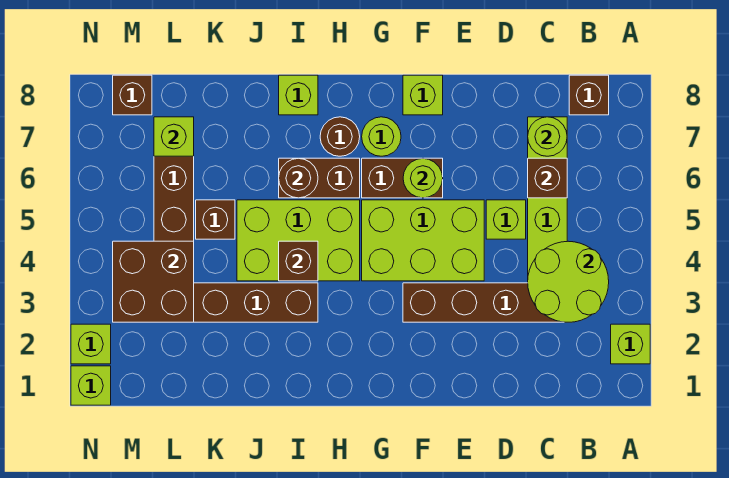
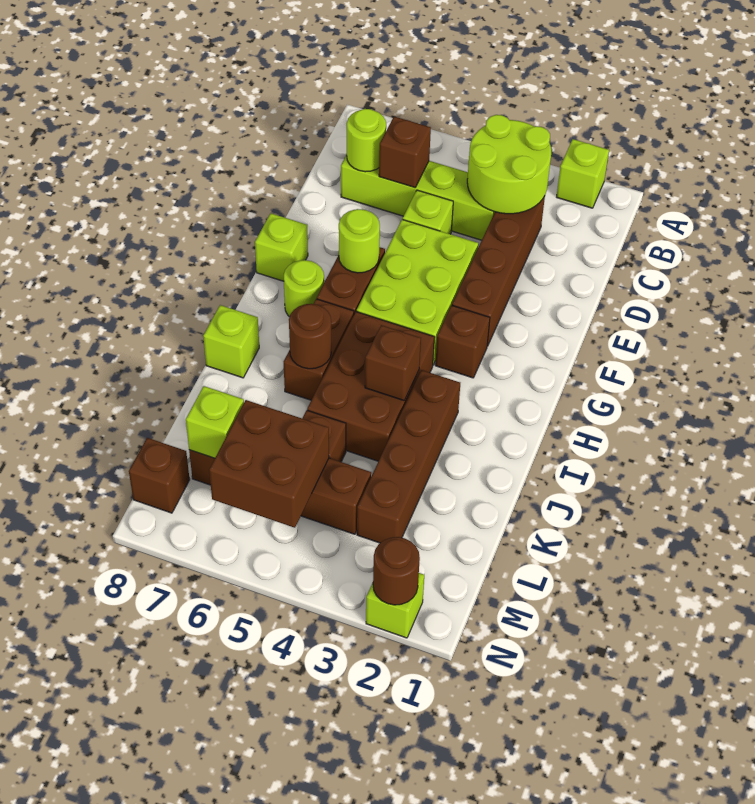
brown brick B8 level 1 -> brown brick G3 level 1
lime brick H4:J5 level 1 -> brown brick H4:J5 level 1
brown round brick H7 level 1 -> brown round brick N2 level 2
brown brick L3:M4 level 2 -> brown brick L5:M6 level 2
lime brick N1 level 1 -> none

